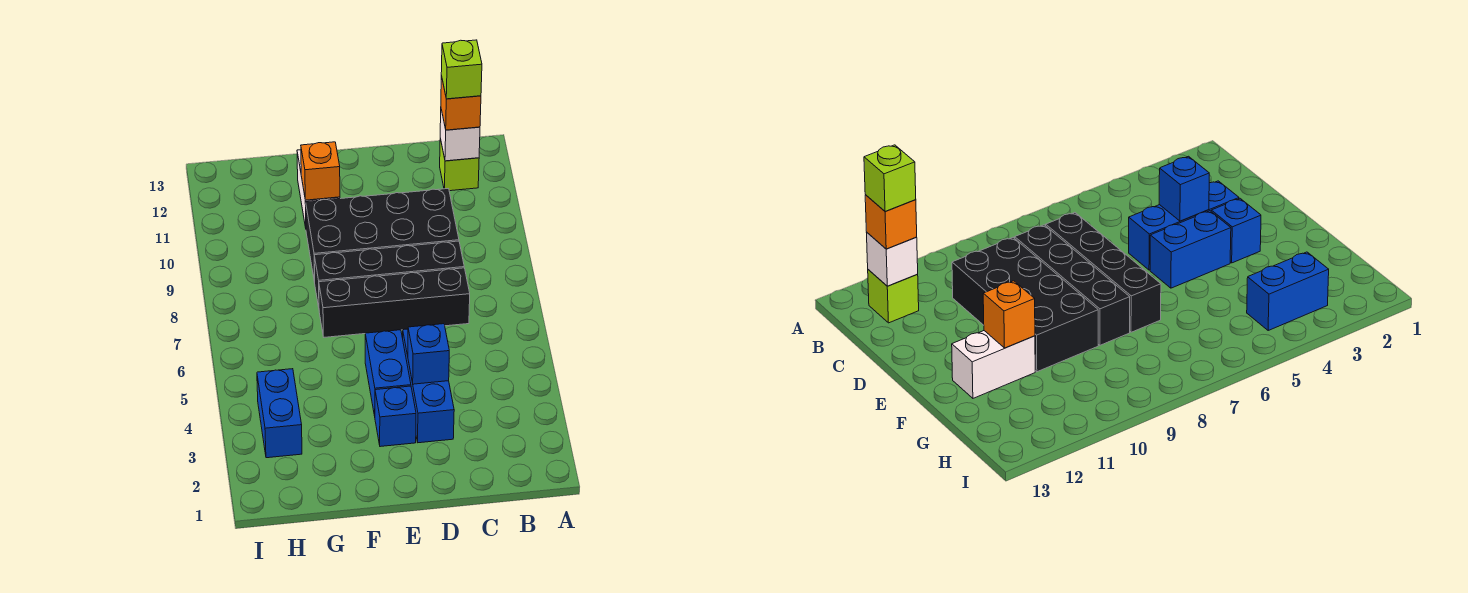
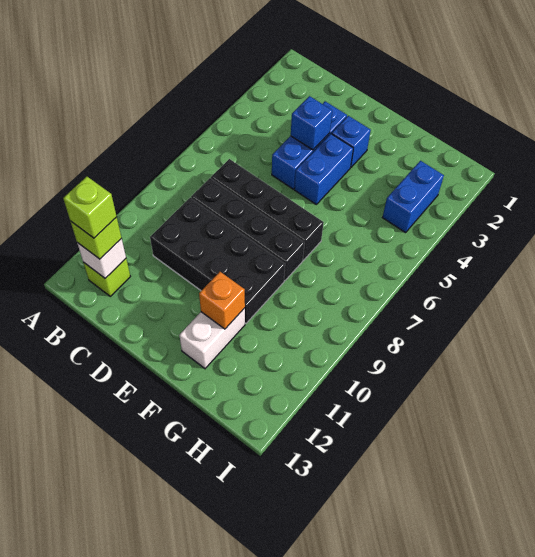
orange brick B12 level 3 -> lime brick B12 level 3

